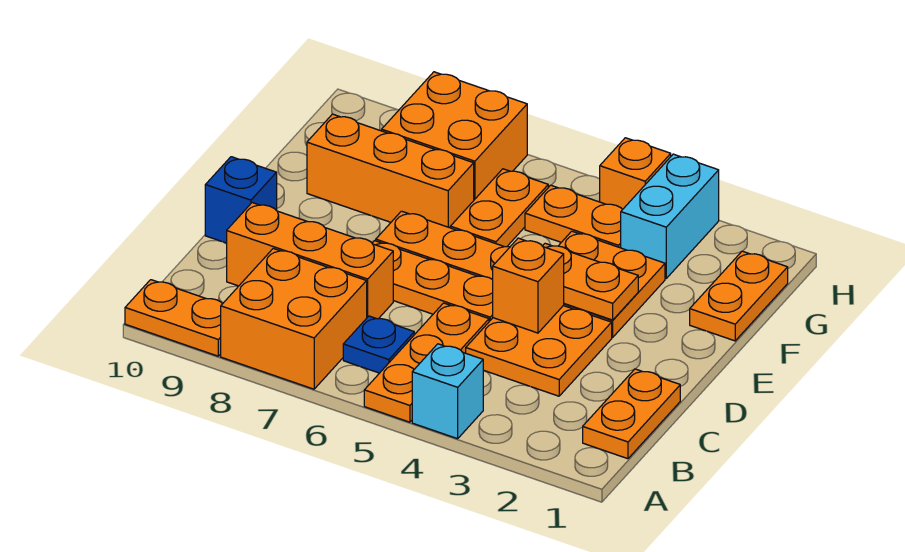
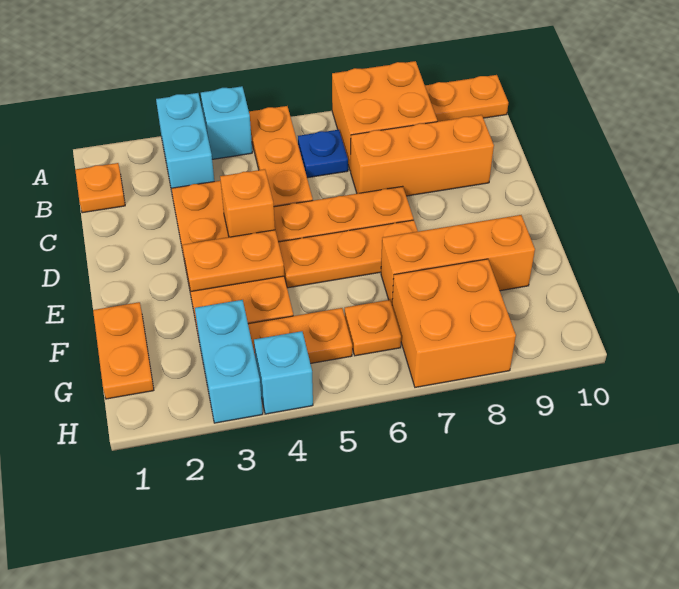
none -> cyan brick A3:B3 level 1
orange plate B1:C1 level 1 -> orange plate B1 level 1
blue brick D10 level 1 -> none
orange plate F6:G6 level 1 -> orange plate G6 level 1
orange brick H4 level 1 -> cyan brick H4 level 1

